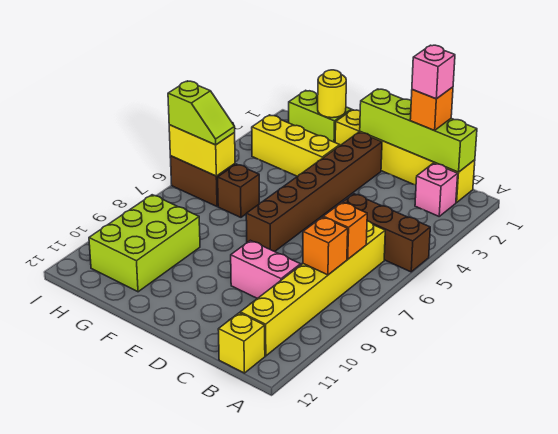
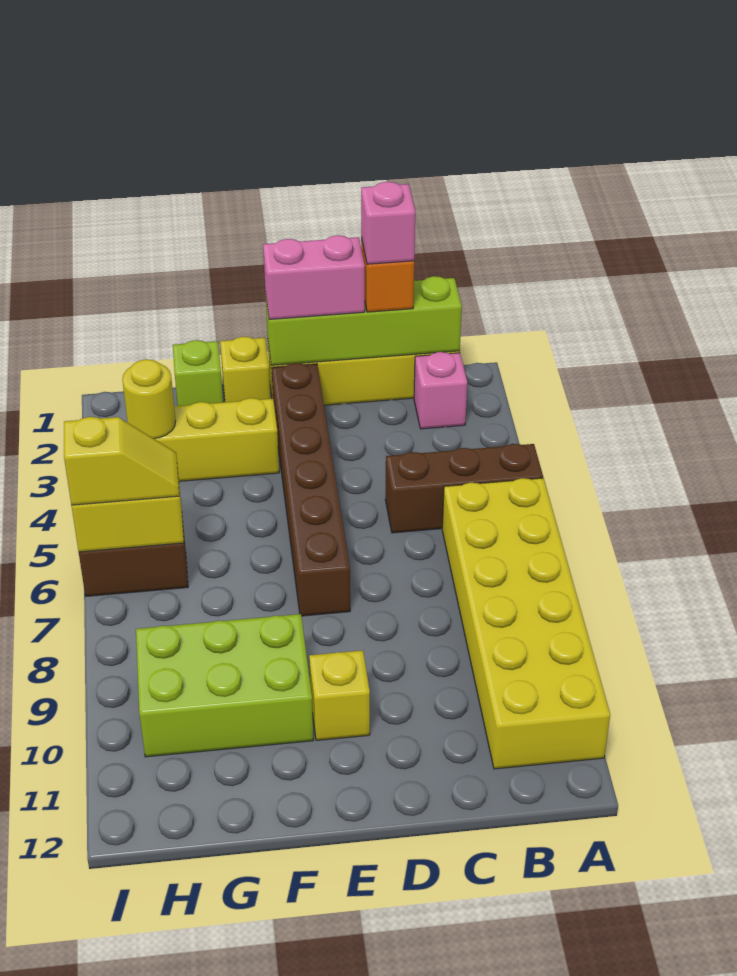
yellow brick B6:B11 level 1 -> yellow brick A6:B11 level 1
orange brick B7 level 2 -> none
orange brick B8 level 2 -> none
yellow brick B12 level 1 -> yellow brick E10 level 1
pink brick C9:D9 level 1 -> pink brick D1:E1 level 3
lime brick G1:H1 level 1 -> lime brick G1 level 1
yellow round brick G1 level 2 -> yellow round brick H3 level 2
brown brick G6 level 1 -> none
lime brick G9:H11 level 1 -> lime brick F9:H10 level 1
lime slope H6:I6 level 3 top I -> yellow slope H6:I6 level 3 top I

